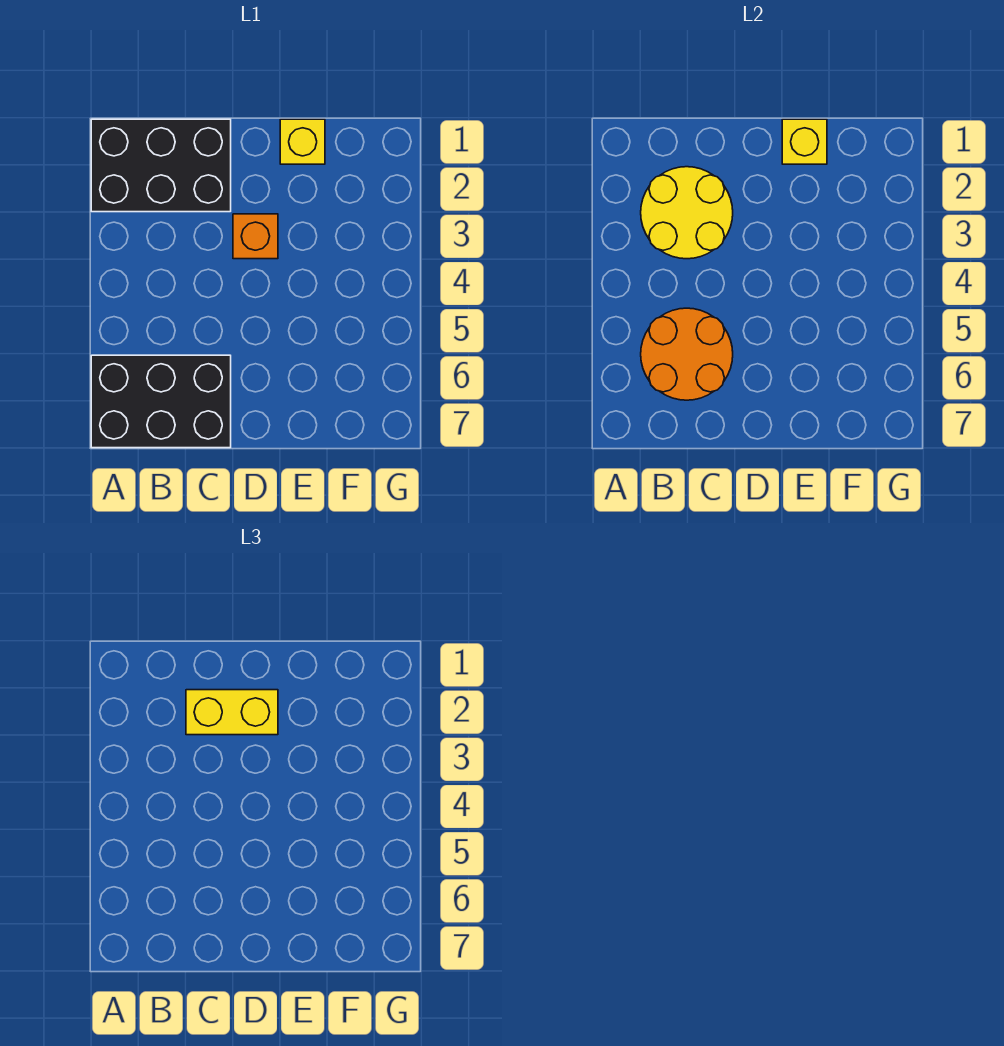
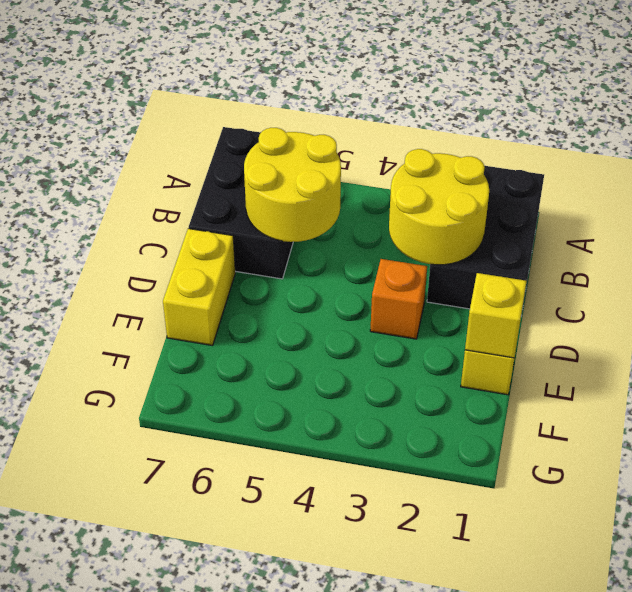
orange round brick B5:C6 level 2 -> yellow round brick B5:C6 level 2
yellow brick C2:D2 level 3 -> yellow brick D7:E7 level 1

